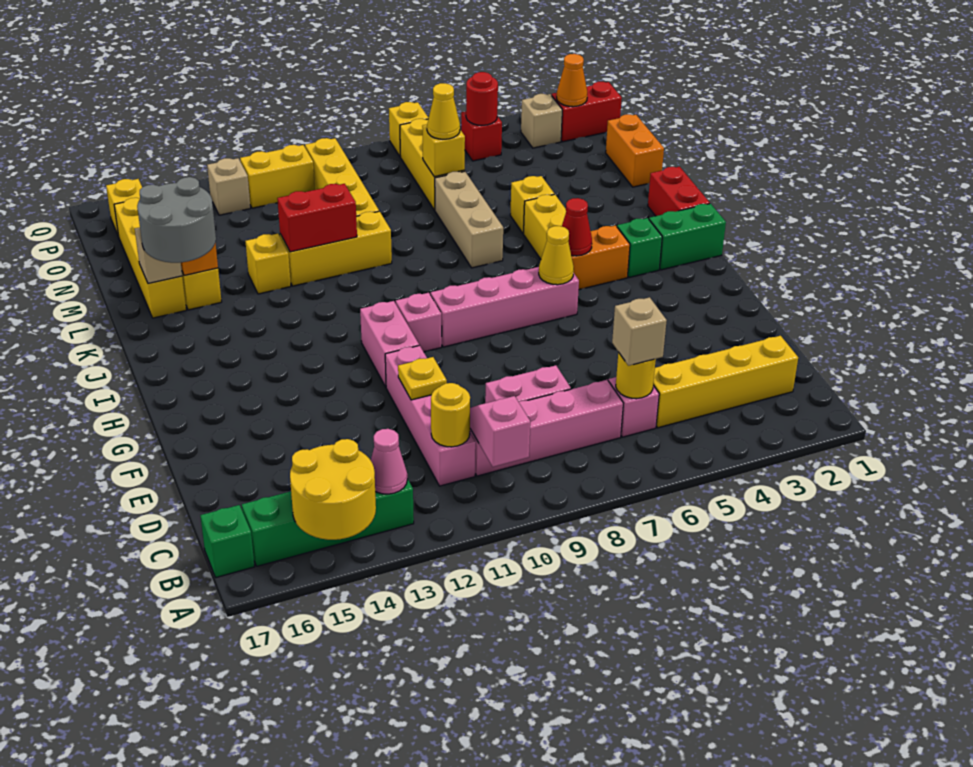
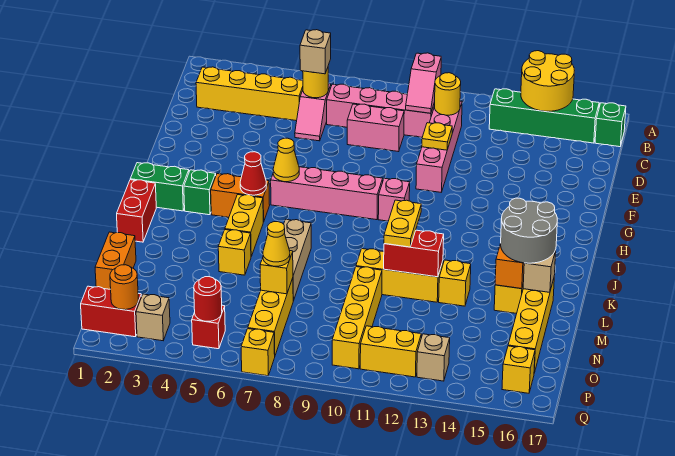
pink cone B13 level 2 -> none
pink brick G11:H11 level 1 -> none
none -> yellow plate K11:L11 level 3
orange cone P2 level 2 -> orange round brick P2 level 2

